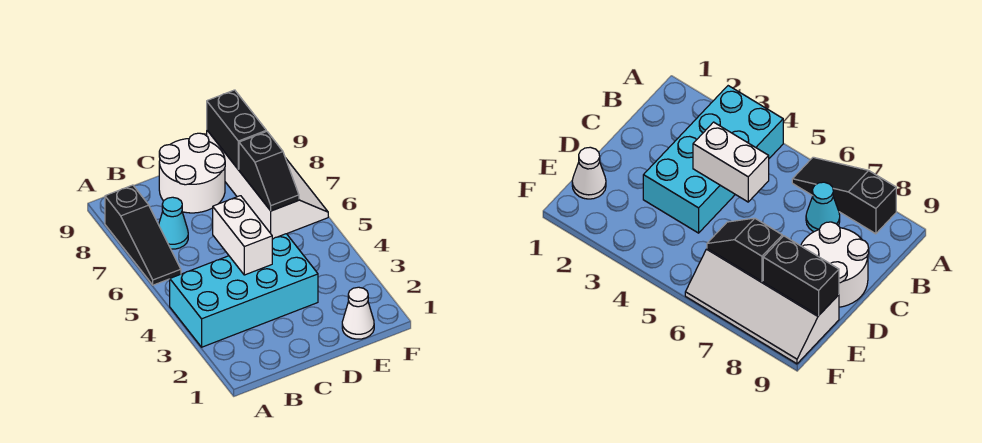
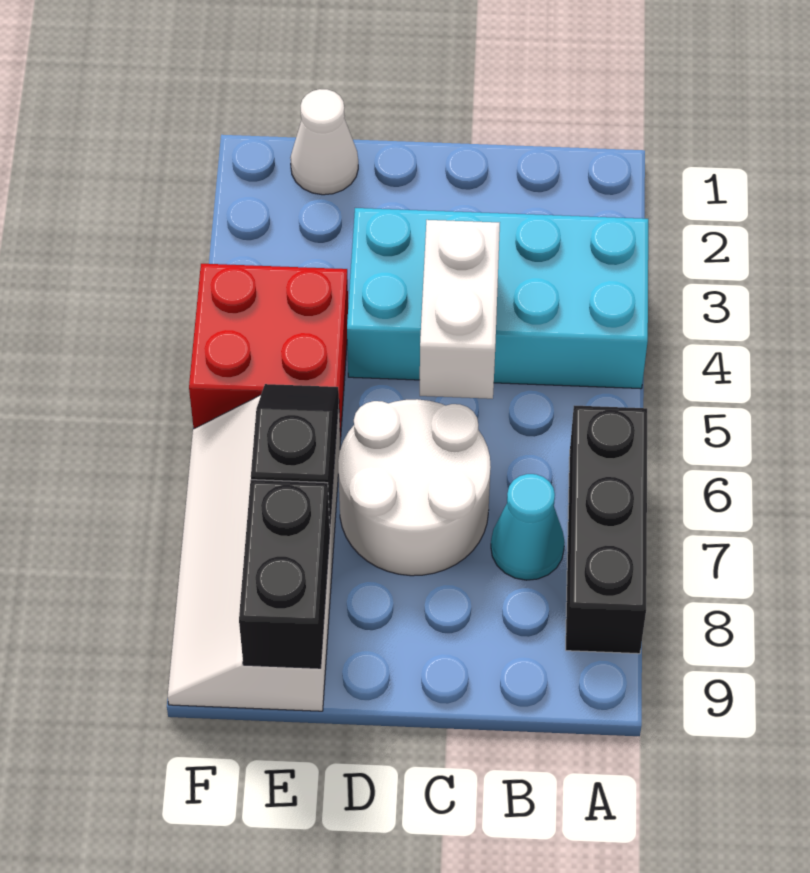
black slope A6:A8 level 1 top 8 -> black brick A6:A8 level 1
white round brick C8:D9 level 1 -> white round brick C6:D7 level 1
none -> red brick E4:F5 level 1

